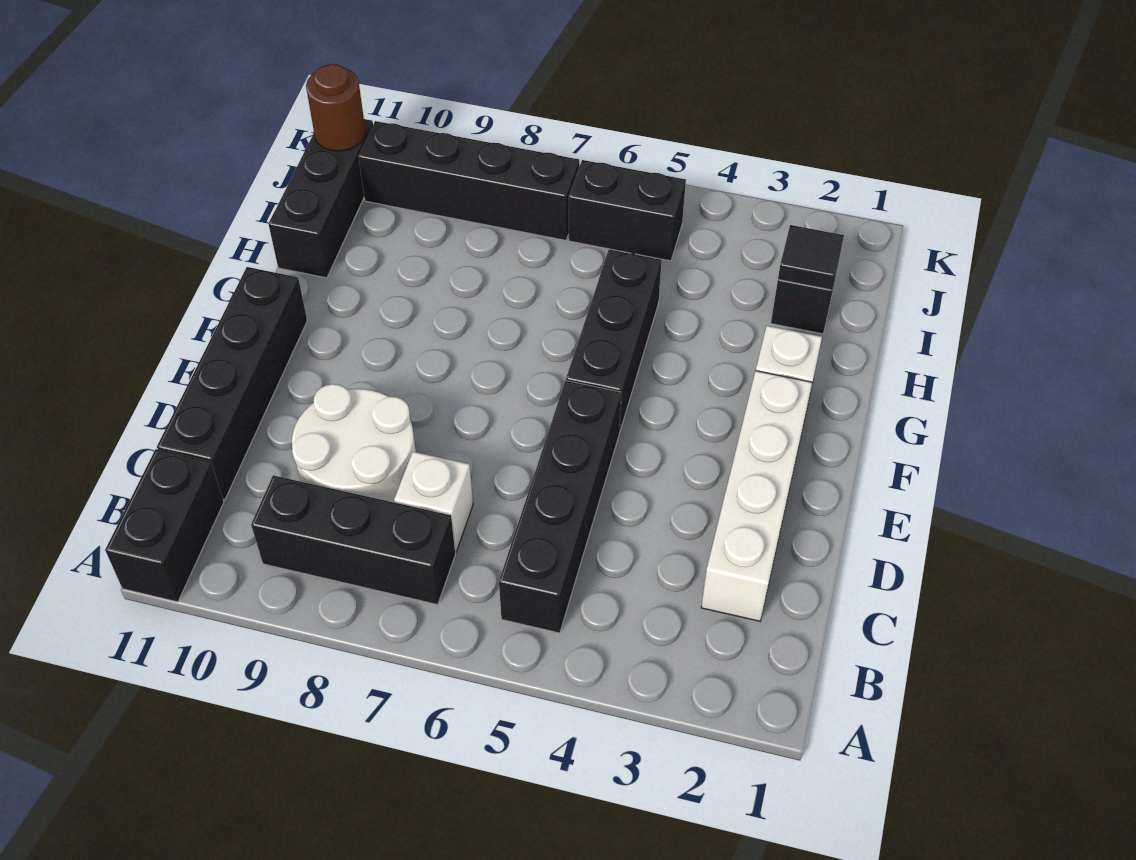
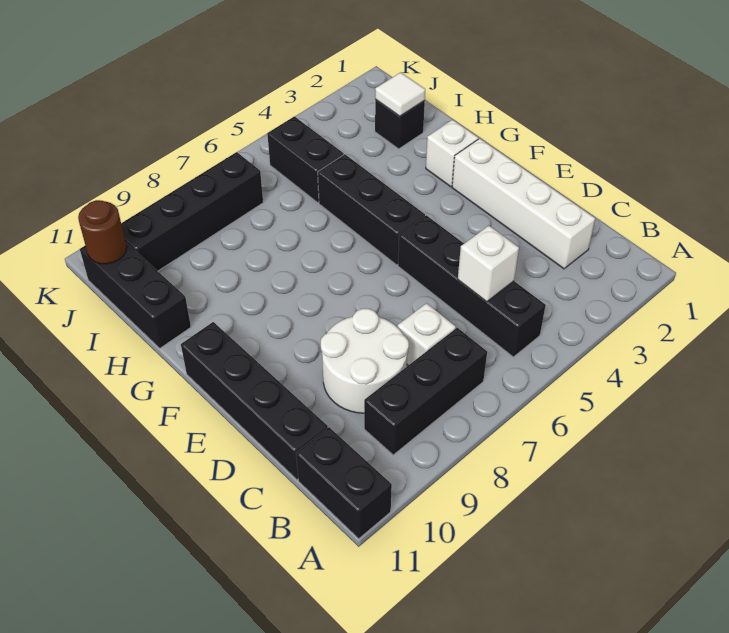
none -> white brick C5 level 2
black tile I2 level 2 -> white tile I2 level 2
black brick J5:J6 level 1 -> black brick I5:J5 level 1

